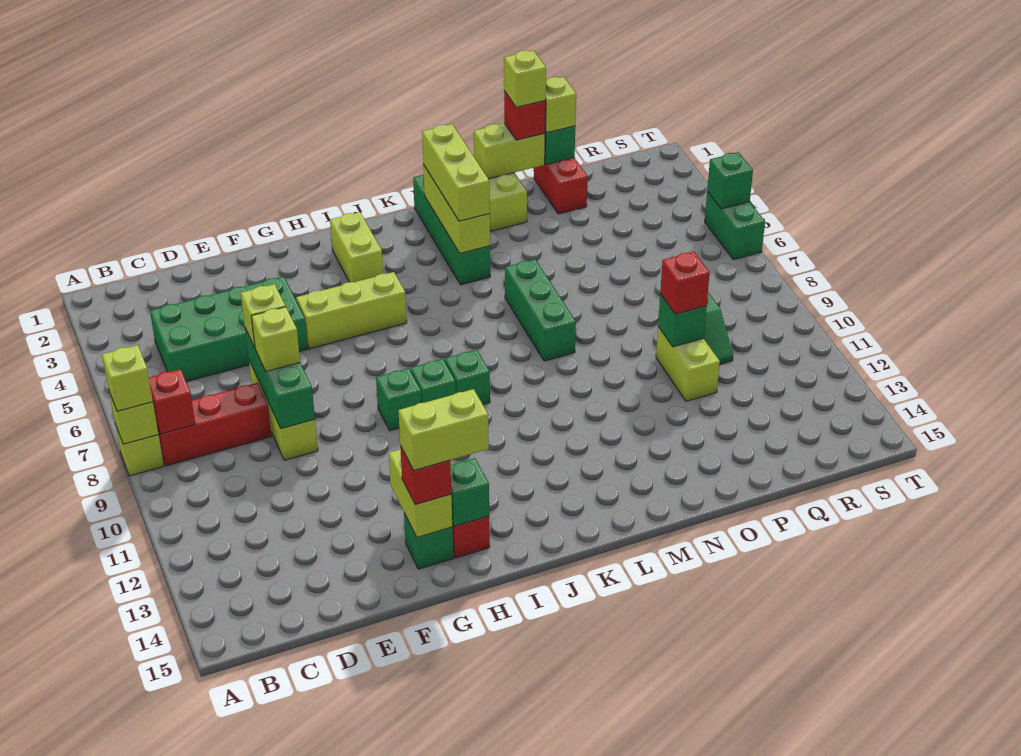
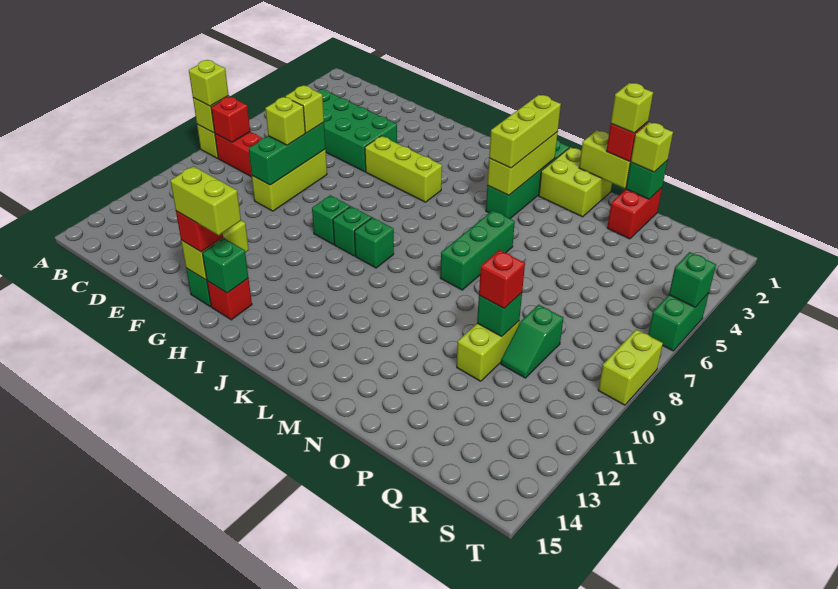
lime brick I2:I3 level 1 -> lime brick T8:T9 level 1

